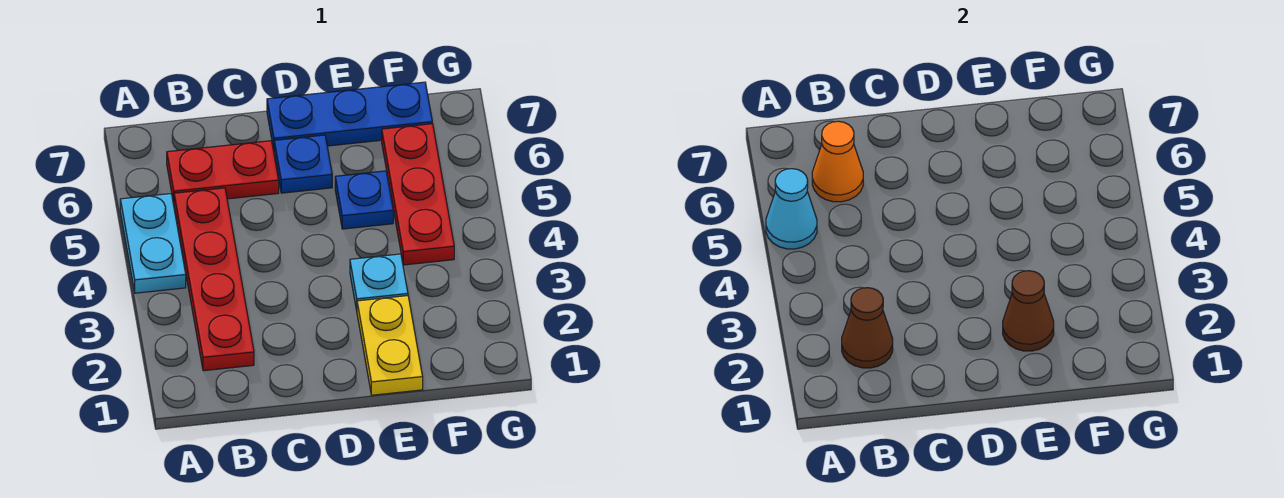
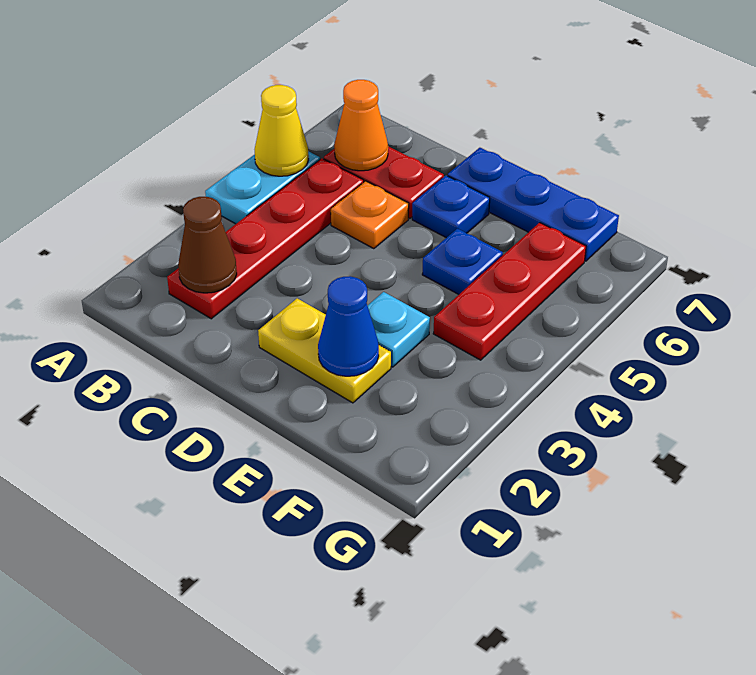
cyan cone A5 level 2 -> yellow cone A5 level 2
none -> orange plate C5 level 1
yellow plate E1:E2 level 1 -> yellow plate D2:E2 level 1
brown cone E2 level 2 -> blue cone E2 level 2

